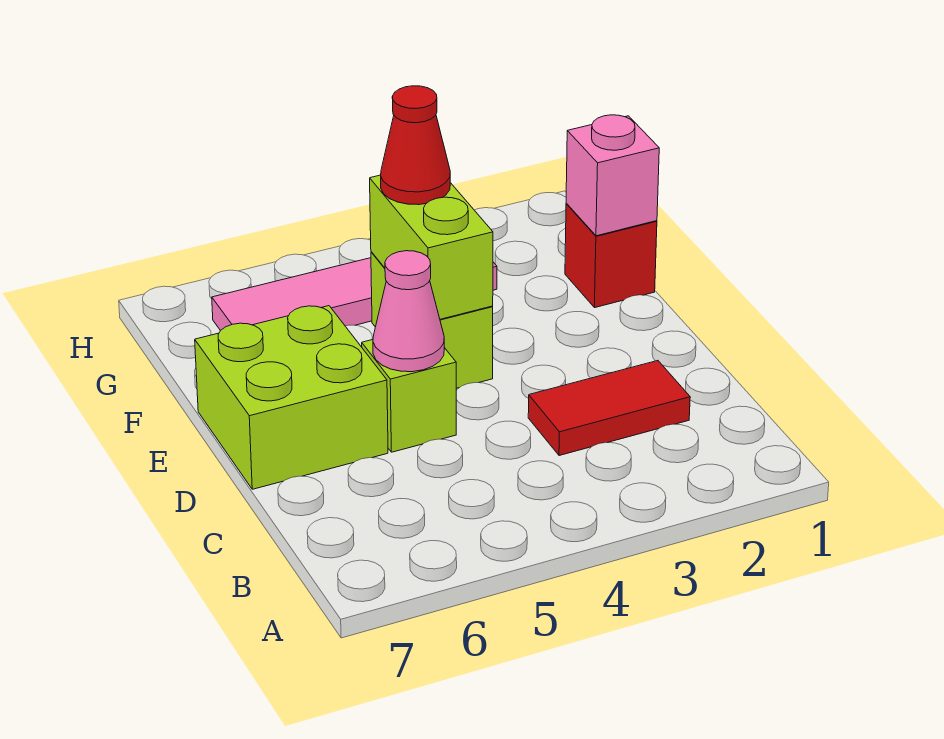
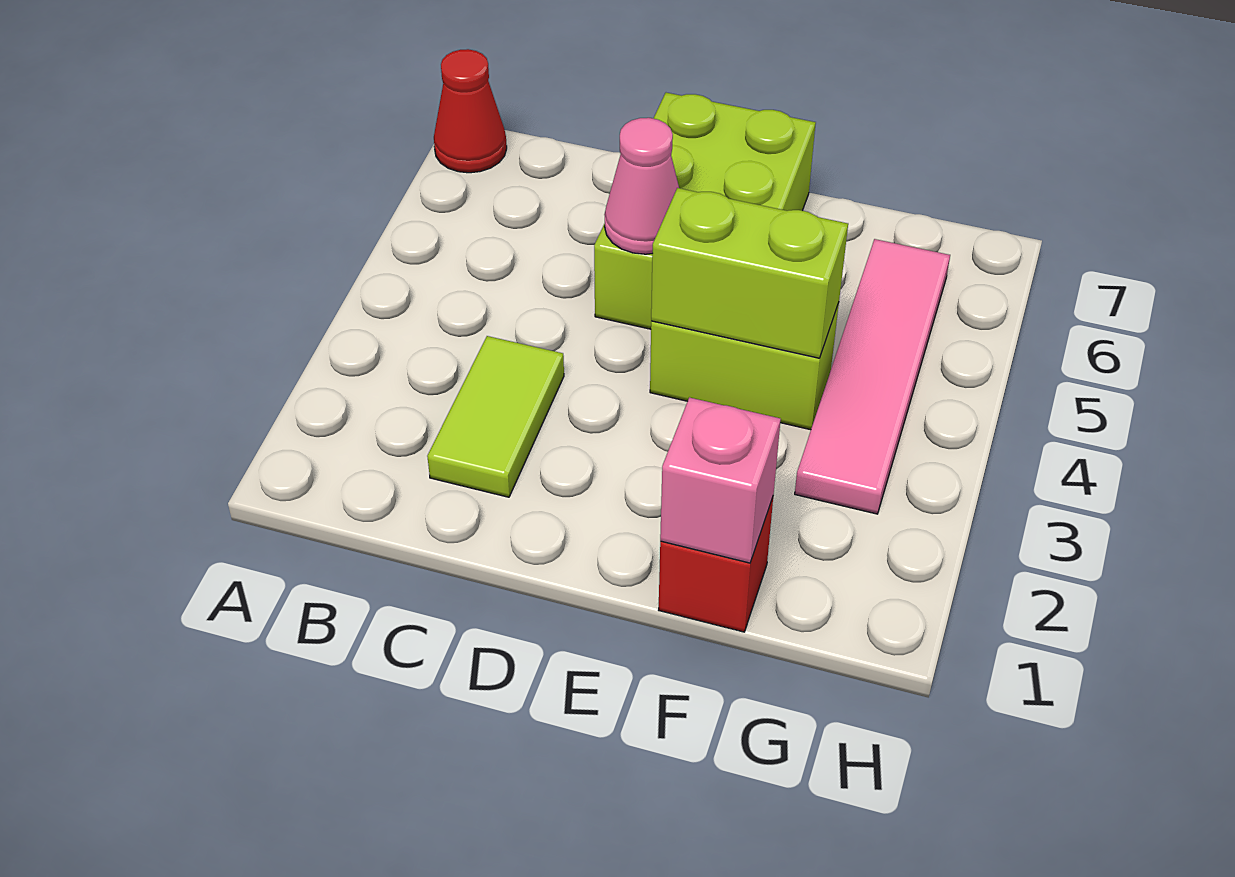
red tile C2:C3 level 1 -> lime tile C2:C3 level 1
red cone F4 level 3 -> red cone A7 level 1

